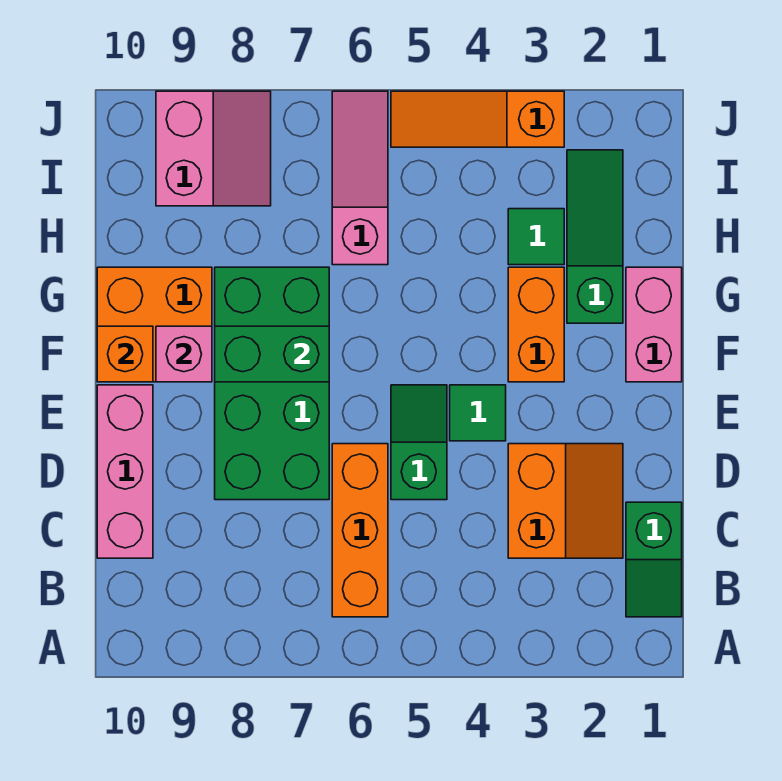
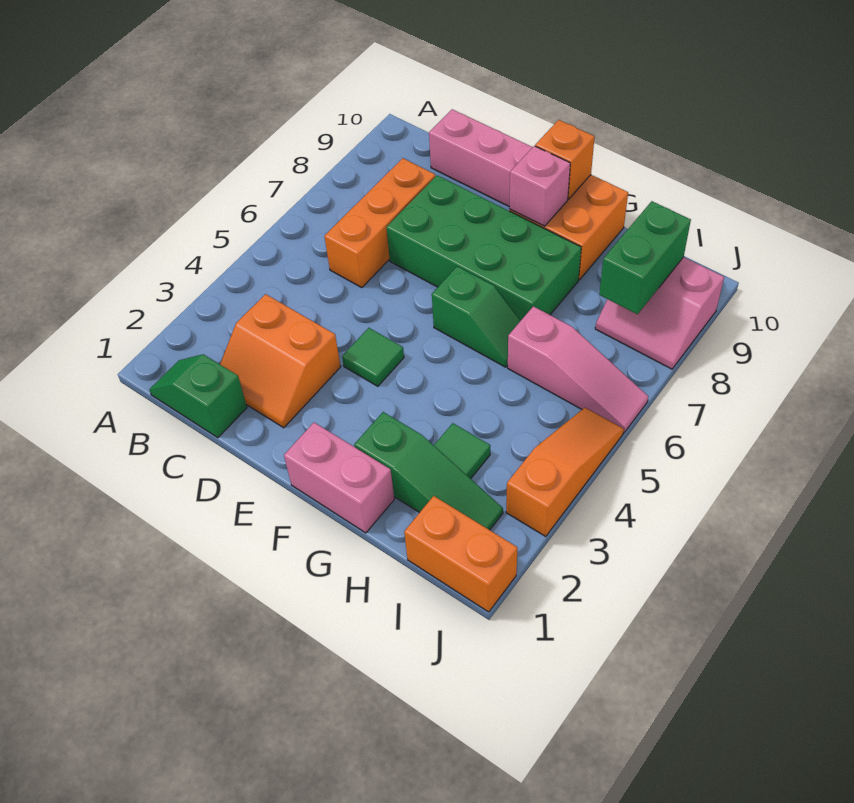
orange brick B6:D6 level 1 -> orange brick C6:C8 level 1
green slope D5:E5 level 1 top D -> green slope F6:G6 level 1 top F
orange brick F3:G3 level 1 -> orange brick I1:J1 level 1
green brick F7:F8 level 2 -> green brick I8:I9 level 2

